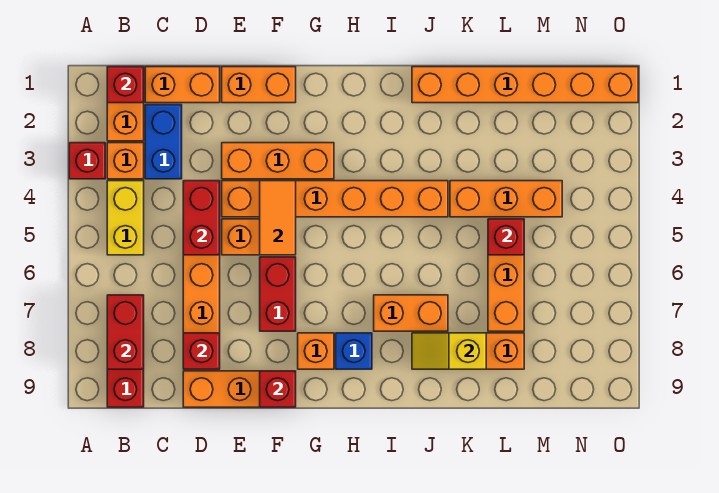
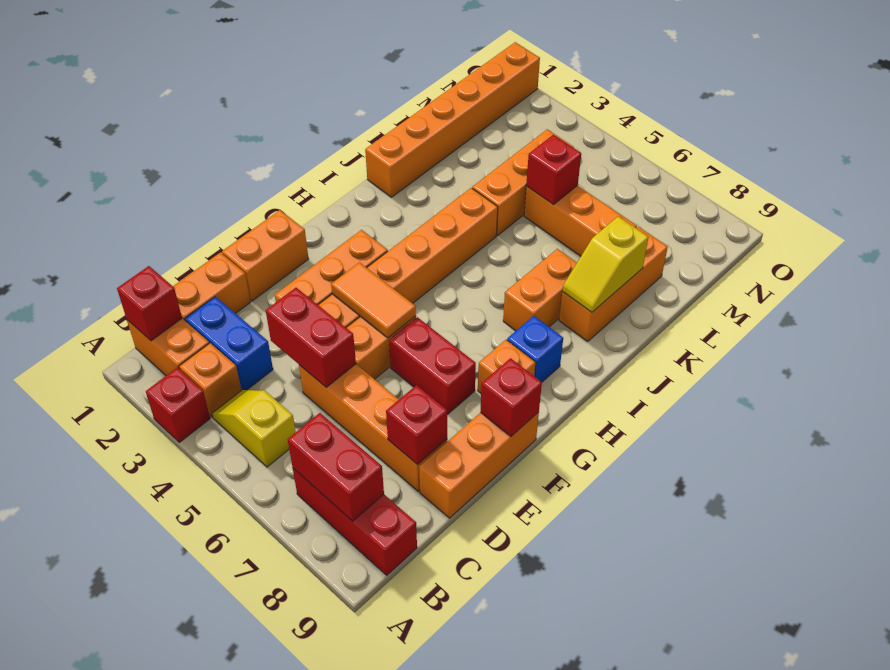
yellow brick B4:B5 level 1 -> yellow slope B4:B5 level 1 top 5

